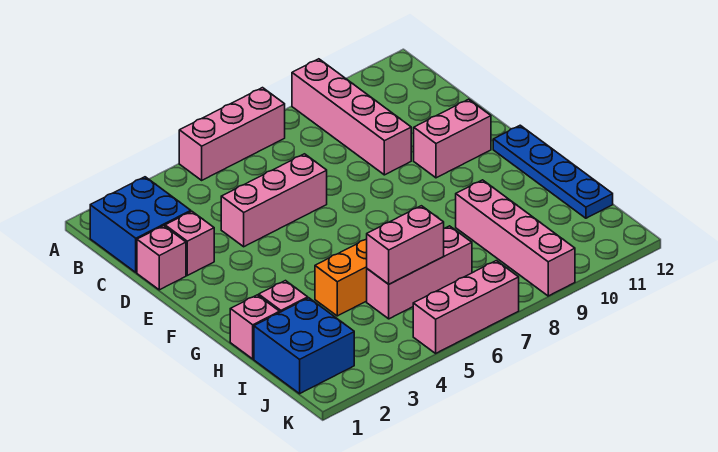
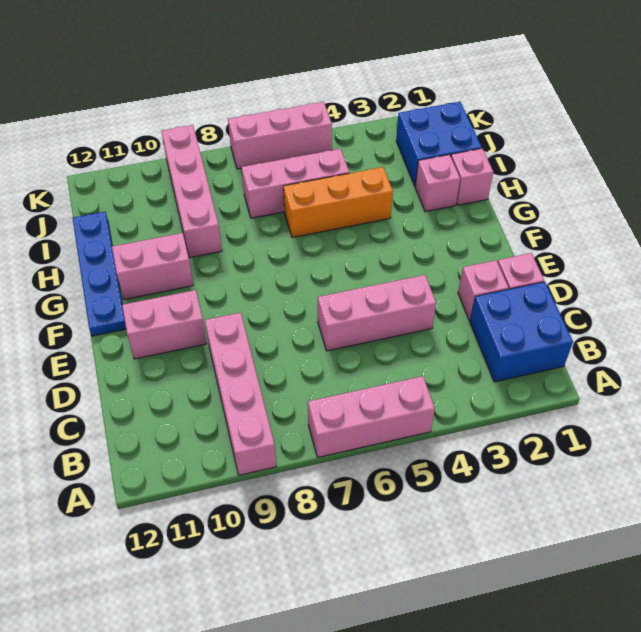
pink brick I5:I6 level 2 -> pink brick G10:G11 level 1

